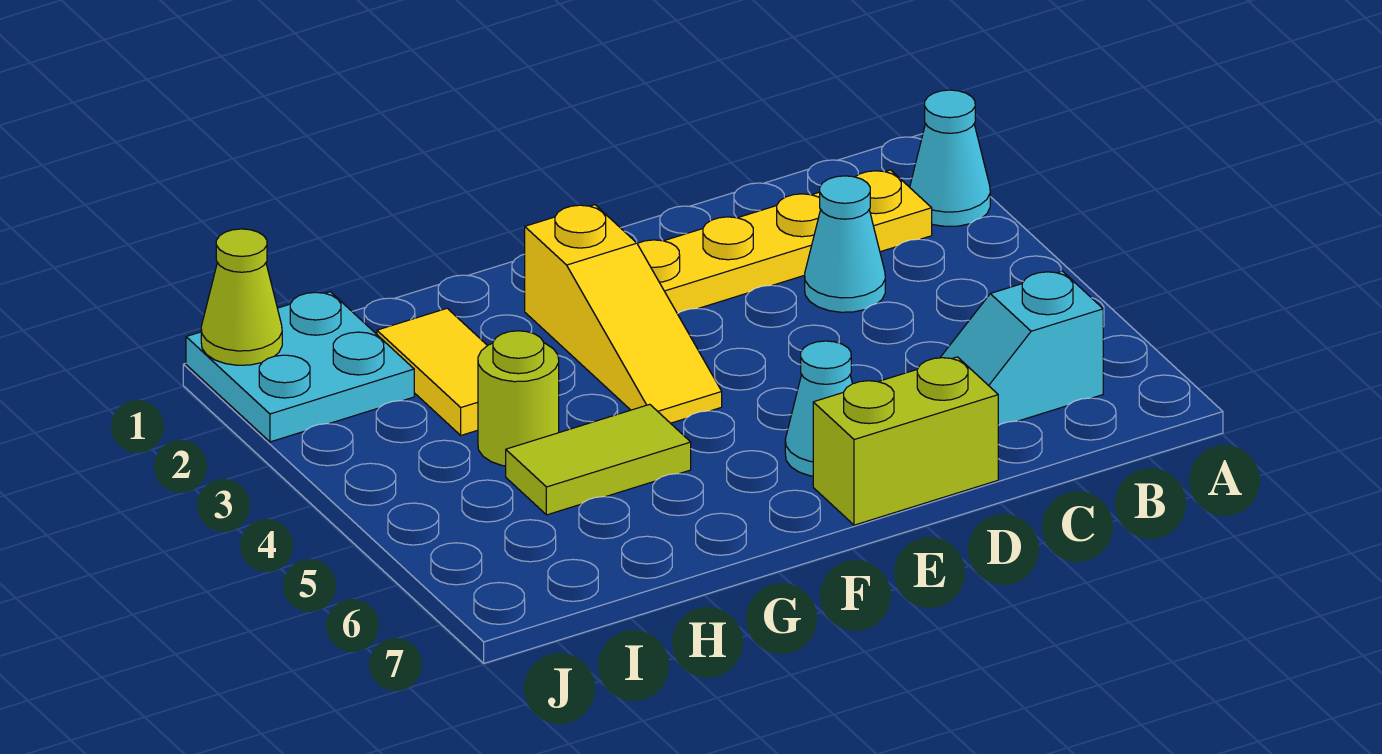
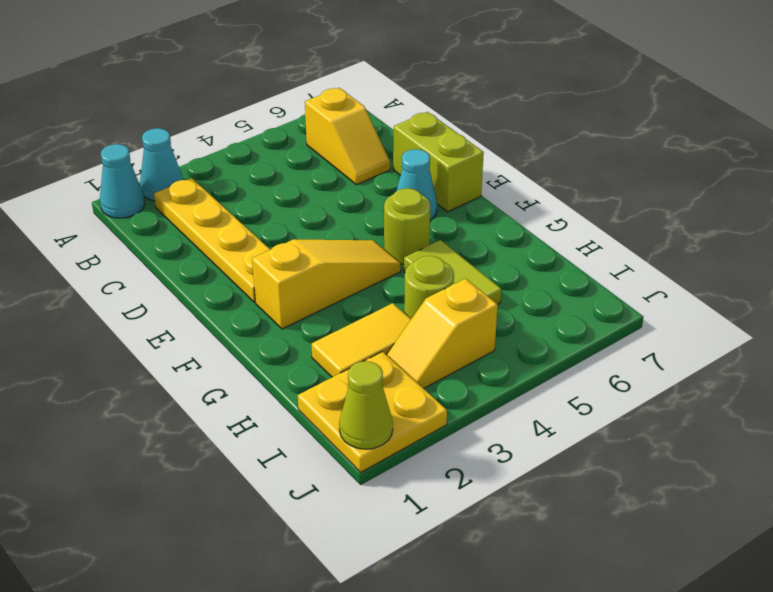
cyan slope B6:C6 level 1 top B -> yellow slope B6:C6 level 1 top B
cyan cone C3 level 1 -> cyan cone A1 level 1
none -> lime round brick F5 level 1
cyan plate I1:J2 level 1 -> yellow plate I1:J2 level 1
none -> yellow slope I3:I4 level 1 top 4

